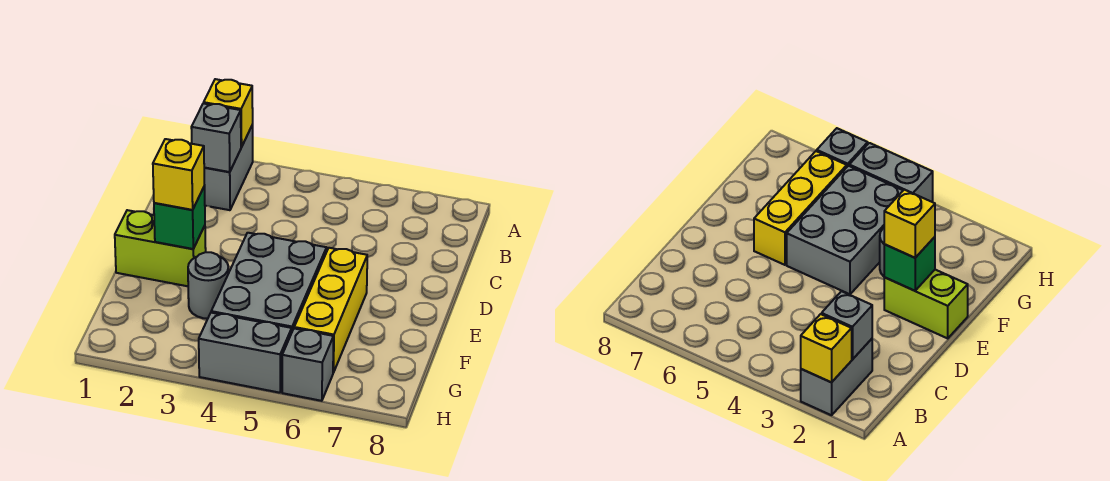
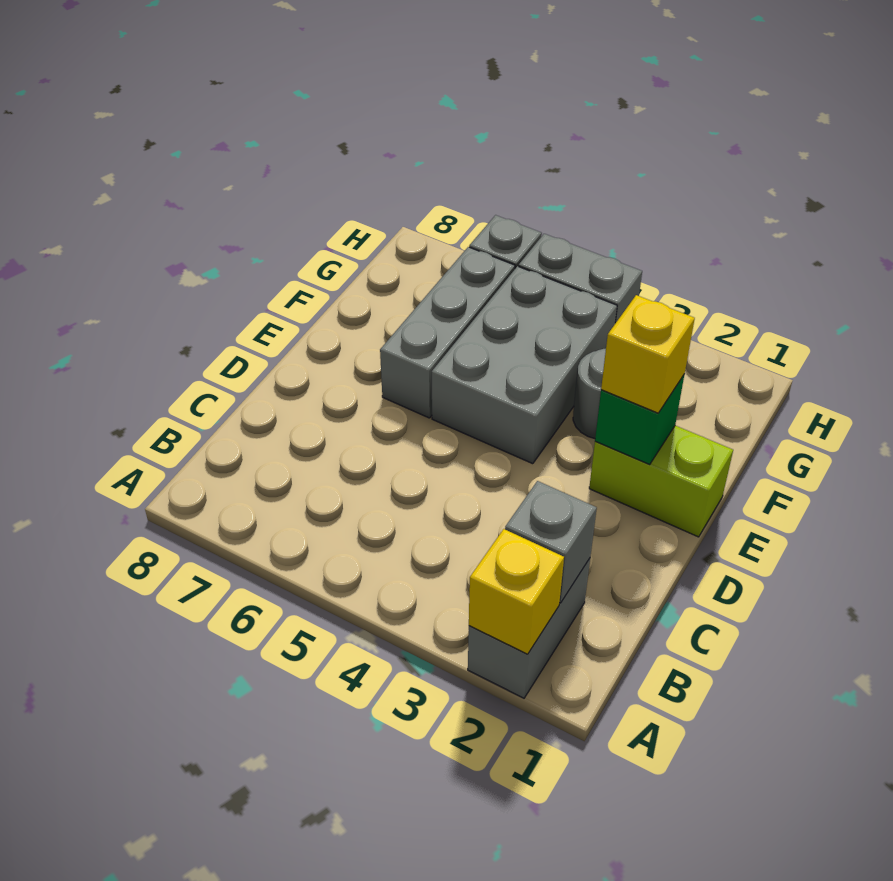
yellow brick E6:G6 level 1 -> grey brick E6:G6 level 1

